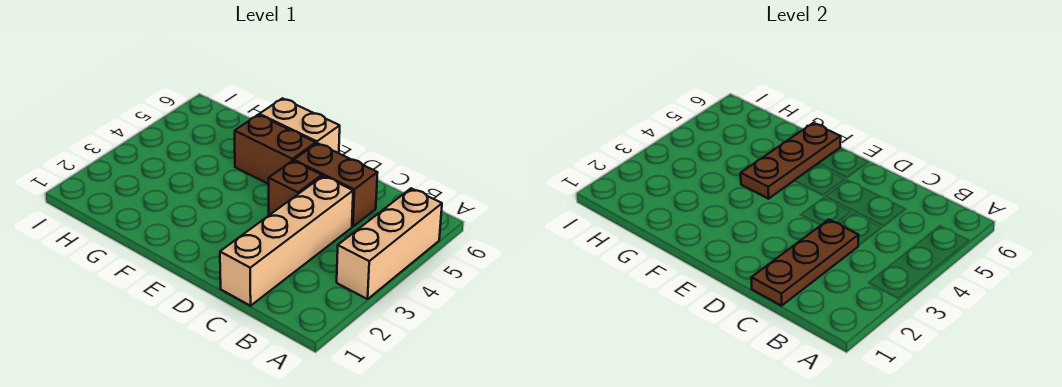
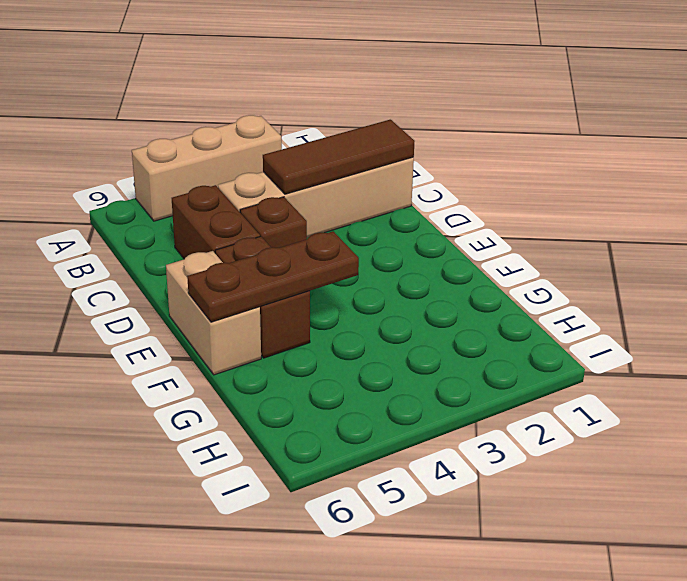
brown plate C1:C3 level 2 -> brown tile C1:C3 level 2

